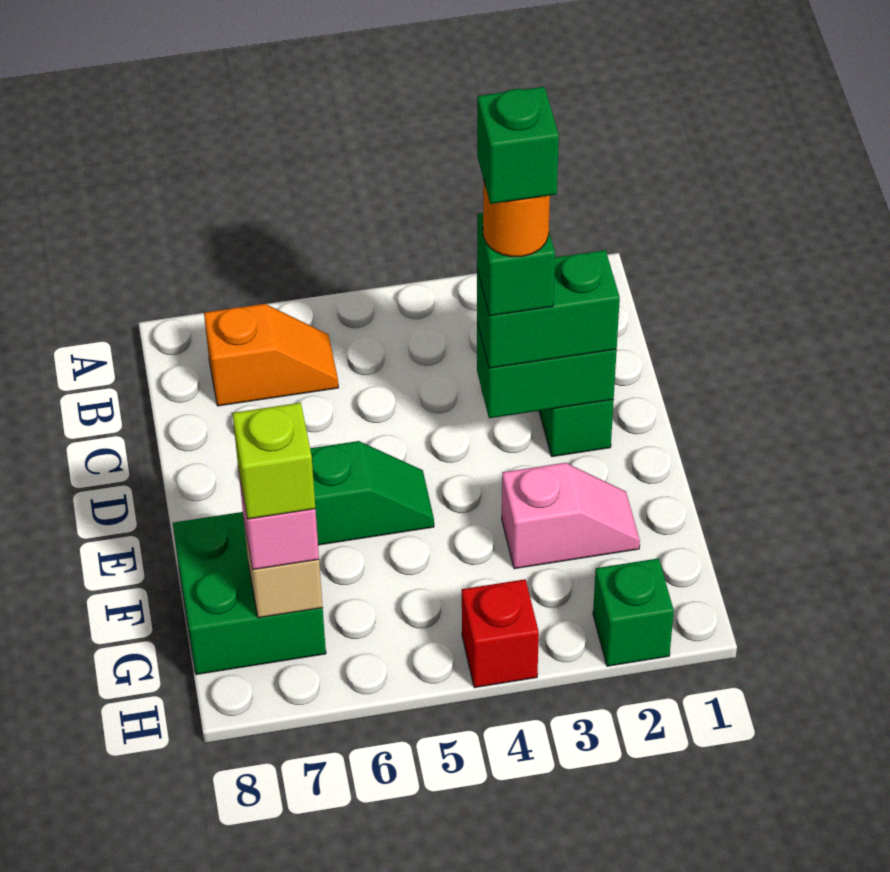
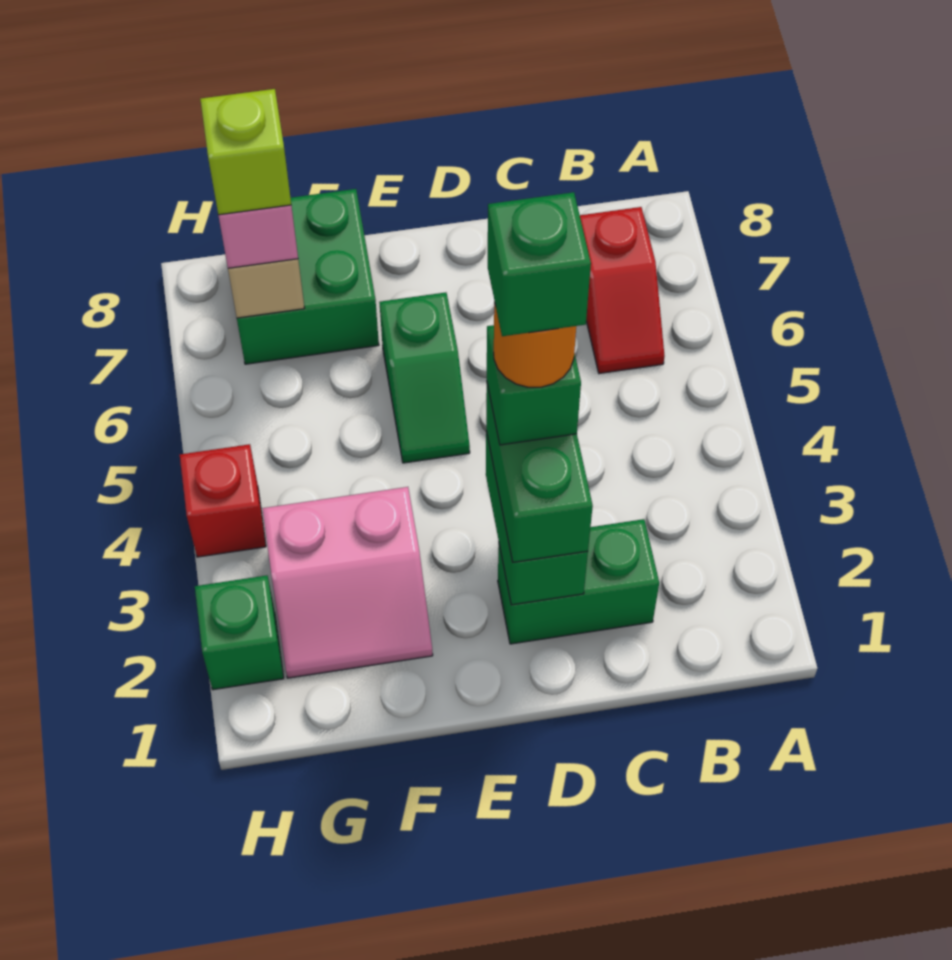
orange slope B6:B7 level 1 top 7 -> red slope B6:B7 level 1 top 7
pink slope F2:F3 level 1 top 3 -> pink slope F2:G3 level 1 top 3

